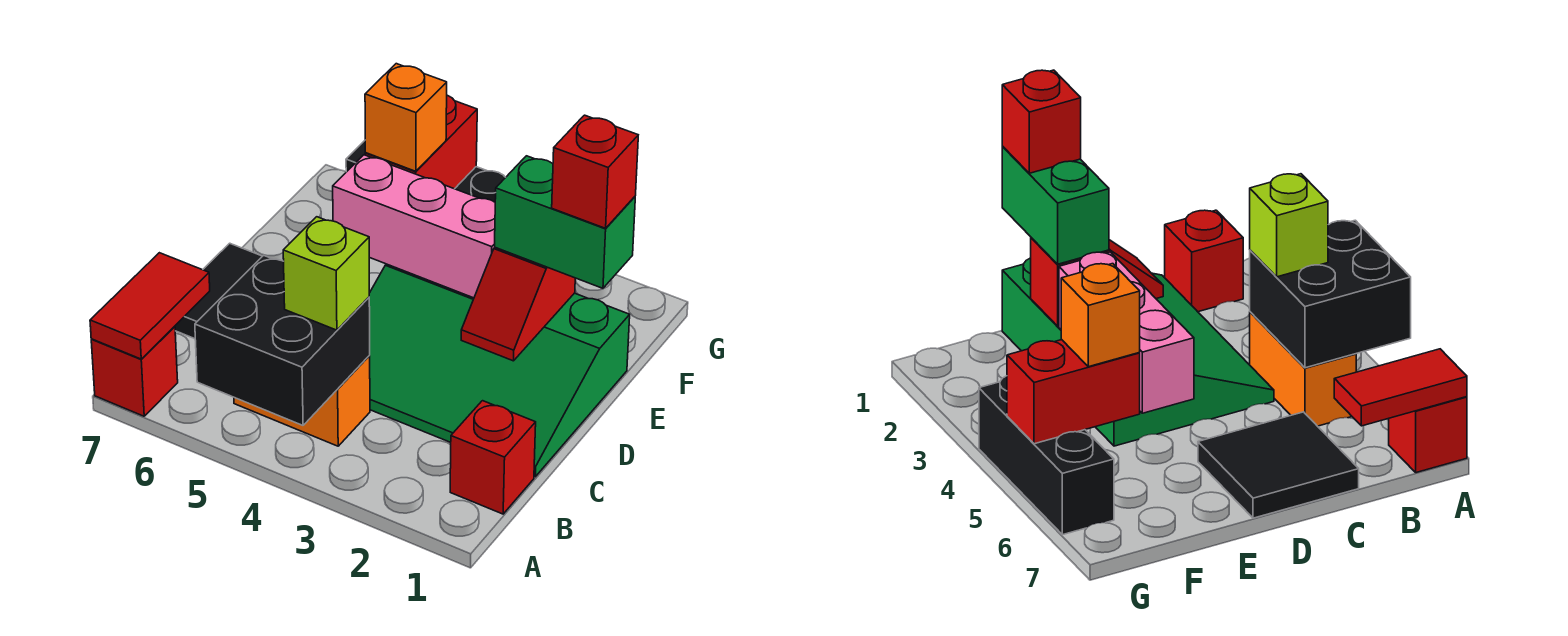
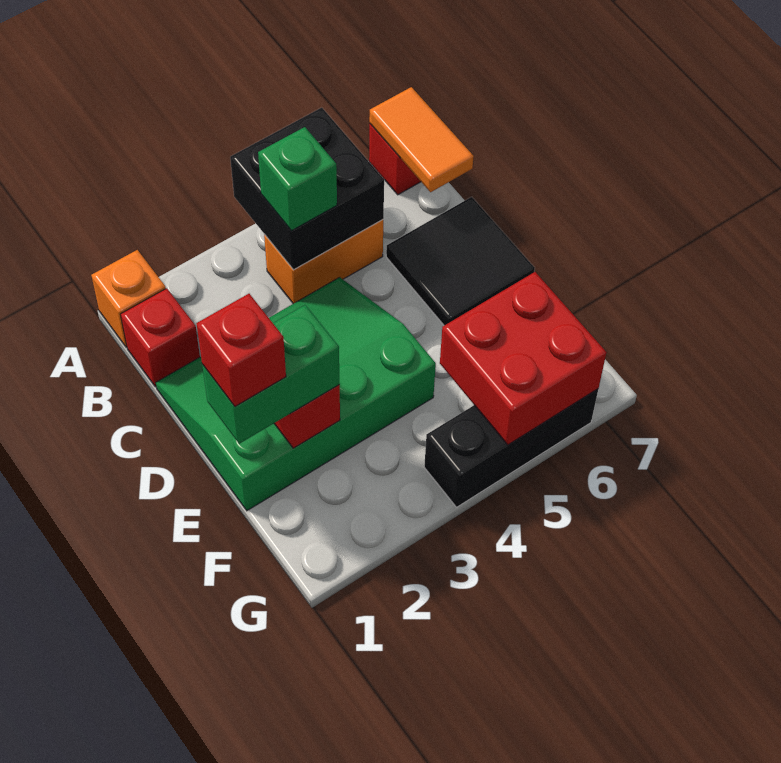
red tile A7:B7 level 2 -> orange tile A7:B7 level 2
lime brick B4 level 3 -> green brick B4 level 3
pink brick E3:E5 level 2 -> none
red brick F5:G5 level 2 -> red brick F5:G6 level 2
orange brick F5 level 3 -> orange brick A1 level 1

